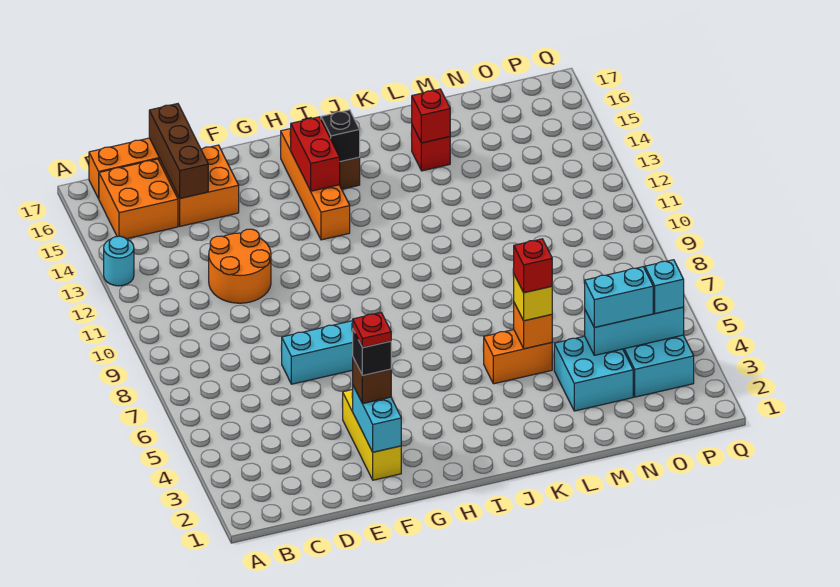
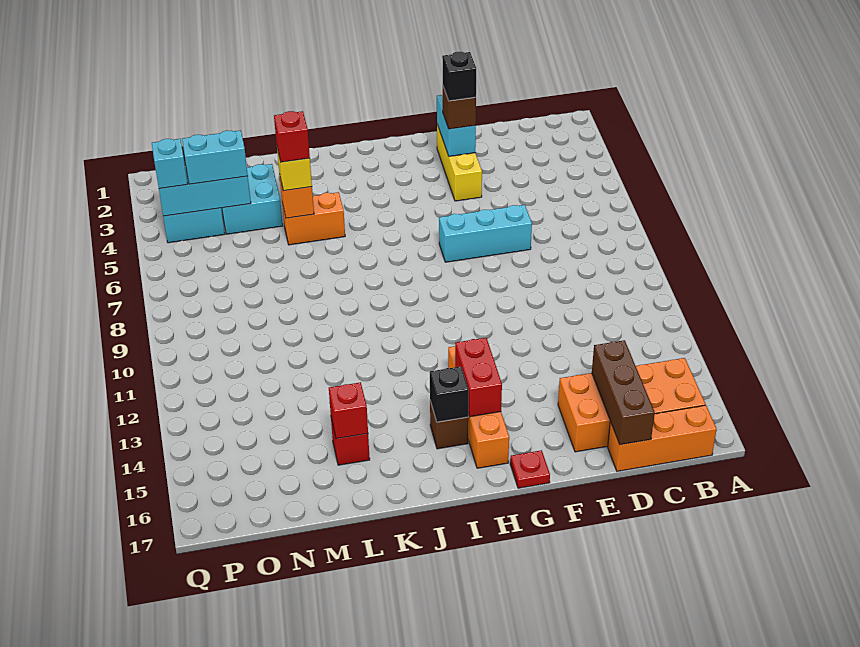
cyan round brick A13 level 1 -> none
orange round brick D11:E12 level 1 -> none
red plate F3 level 5 -> red plate G17 level 1

